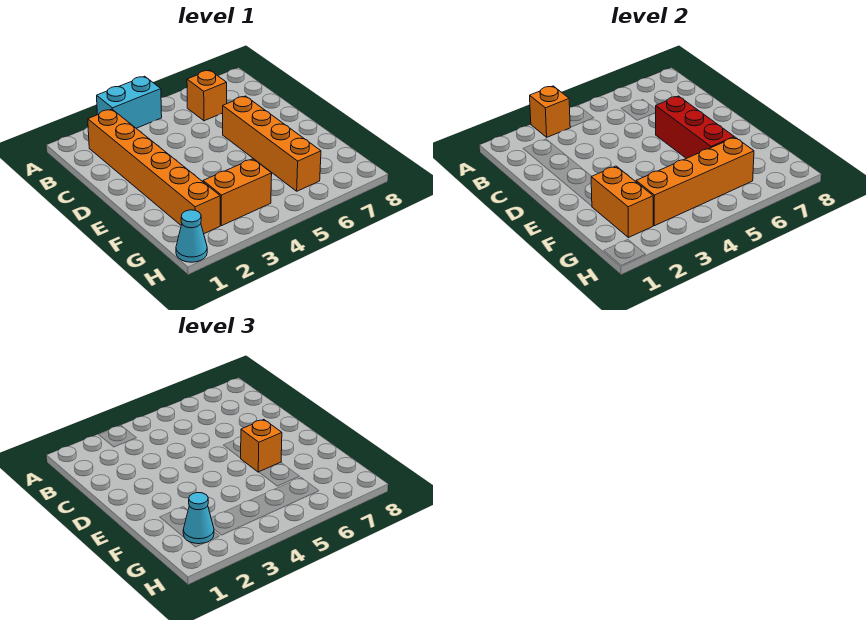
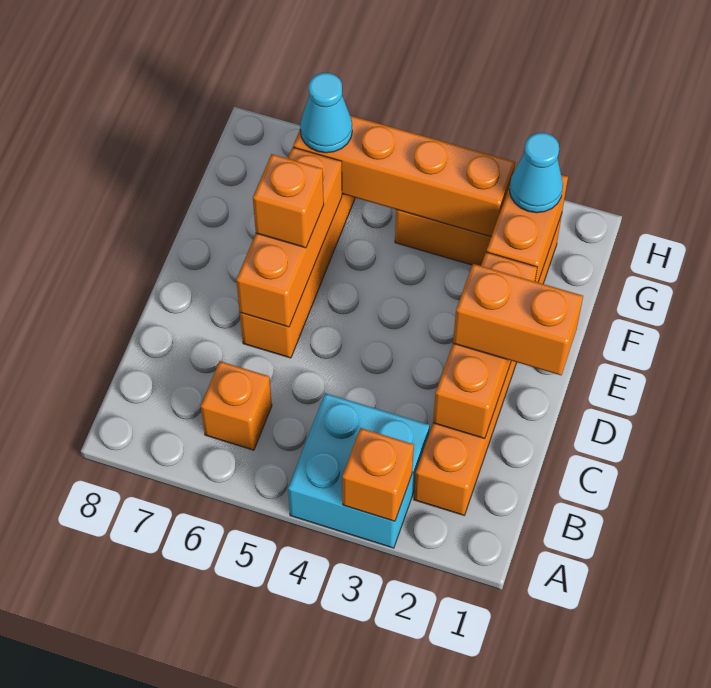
cyan brick A3:A4 level 1 -> cyan brick A3:B4 level 1
none -> orange brick C2:E2 level 2
none -> orange brick D1:D2 level 3
red brick D6:F6 level 2 -> orange brick D6:F6 level 2
cyan cone H1 level 1 -> cyan cone G6 level 3

